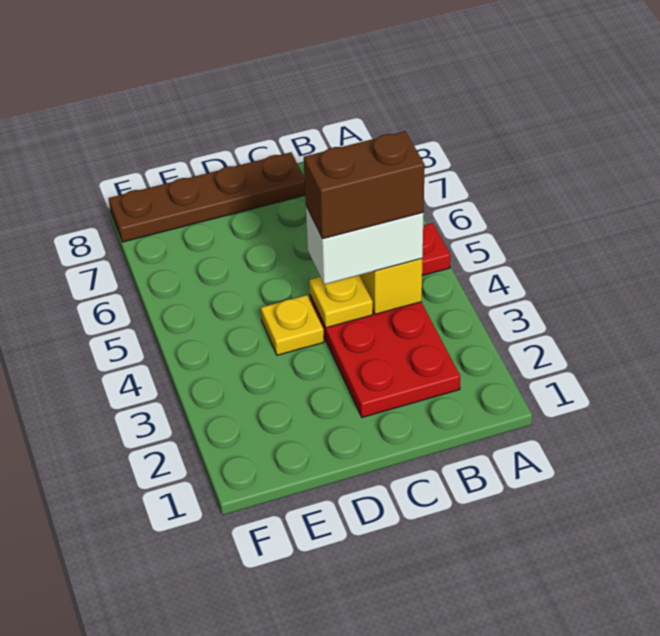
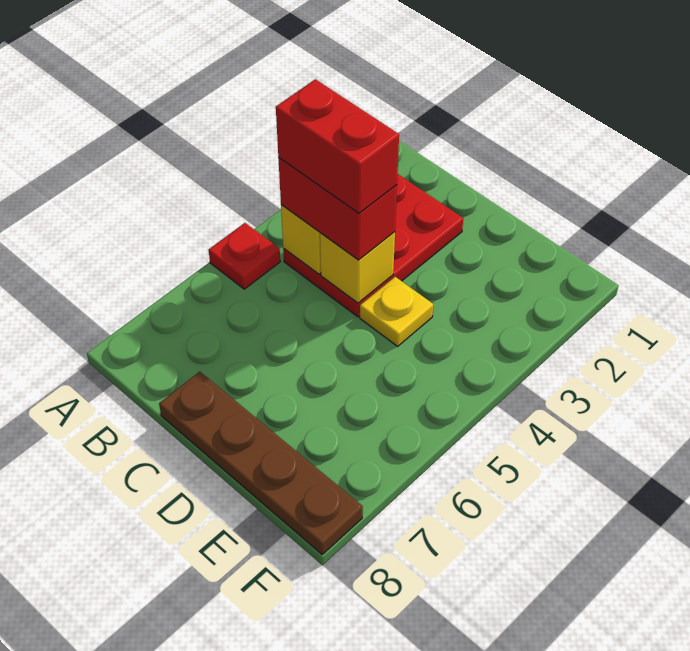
white brick B4:C4 level 3 -> red brick B4:C4 level 3
brown brick B4:C4 level 4 -> red brick B4:C4 level 4
yellow plate C4 level 2 -> yellow brick C4 level 2

